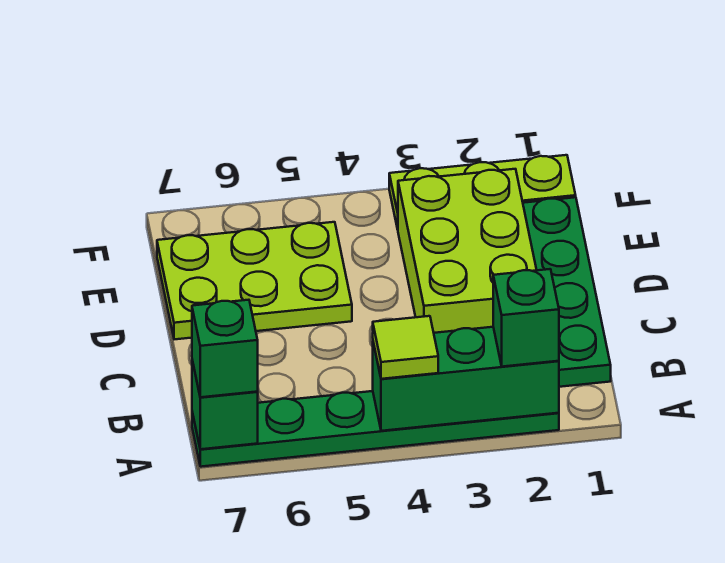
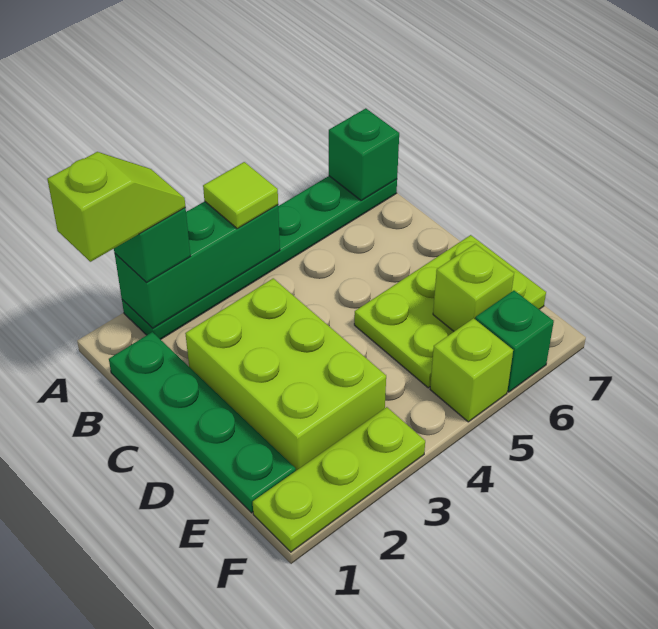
none -> lime slope A1:A2 level 4 top 1
green brick A7 level 3 -> green brick F6 level 1
none -> lime brick E6 level 2
none -> lime brick F5 level 1

